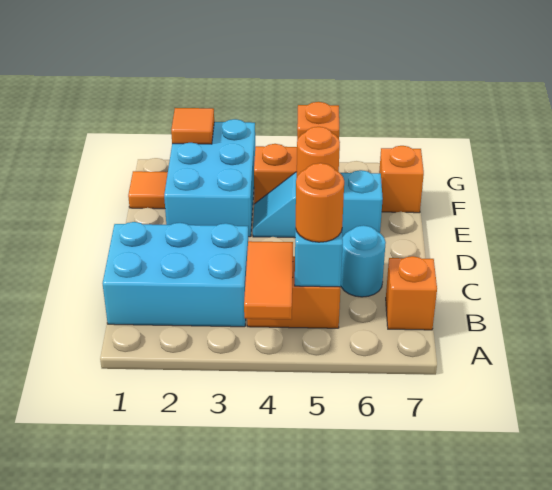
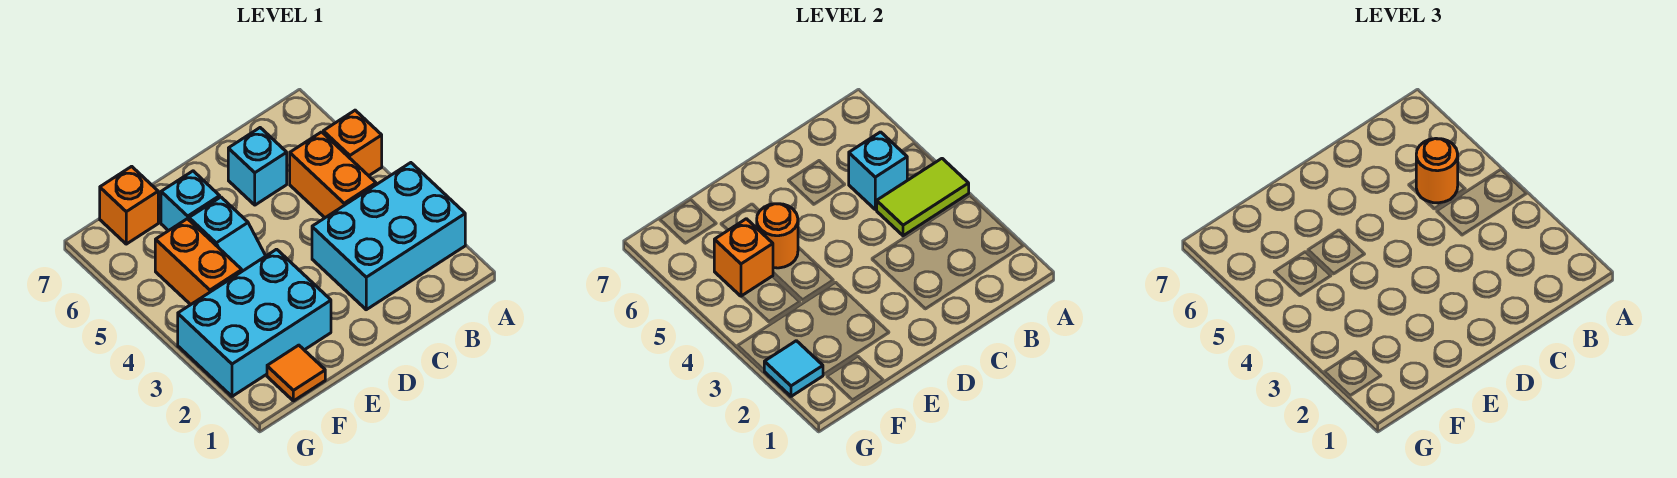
orange tile A4:B4 level 2 -> lime tile A4:B4 level 2
cyan brick B1:C3 level 1 -> cyan brick A2:C3 level 1
orange brick B7 level 1 -> orange brick A5 level 1
cyan round brick C6 level 1 -> cyan brick C6 level 1
orange tile G2 level 2 -> cyan tile G2 level 2

